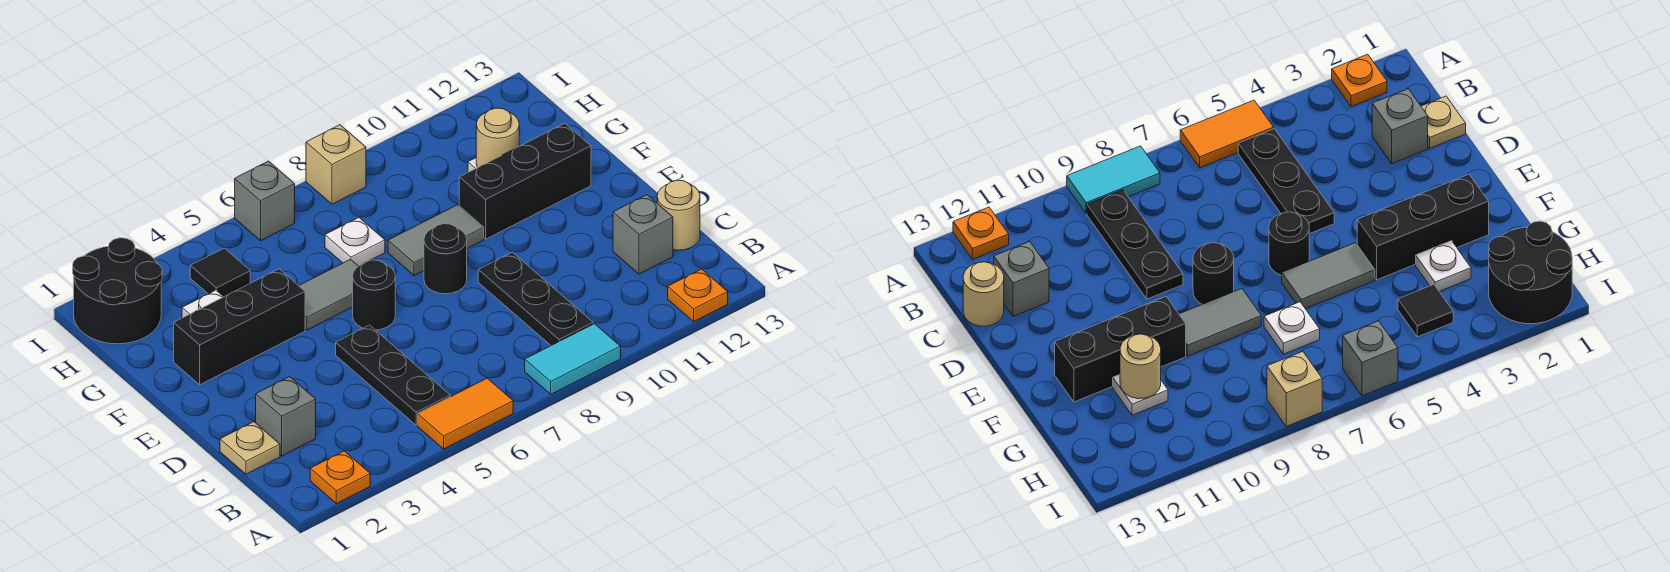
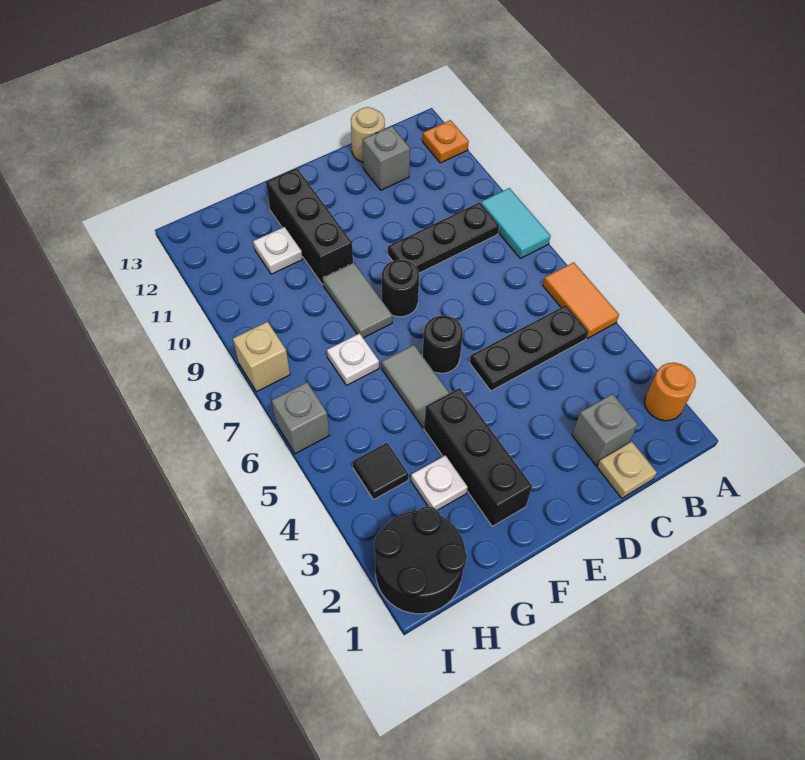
orange plate A2 level 1 -> orange round brick A2 level 1
tan round brick G11 level 2 -> none

